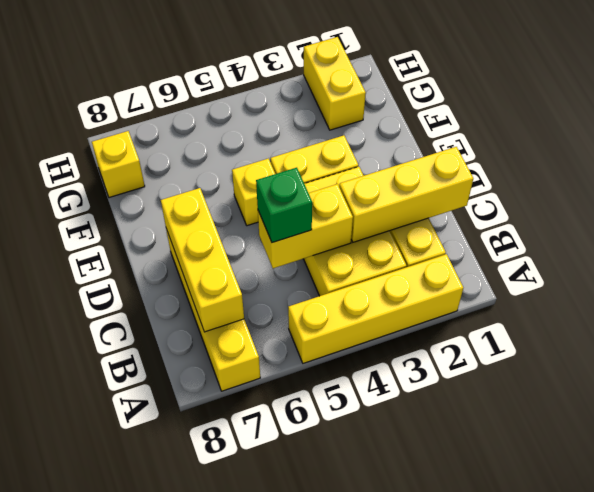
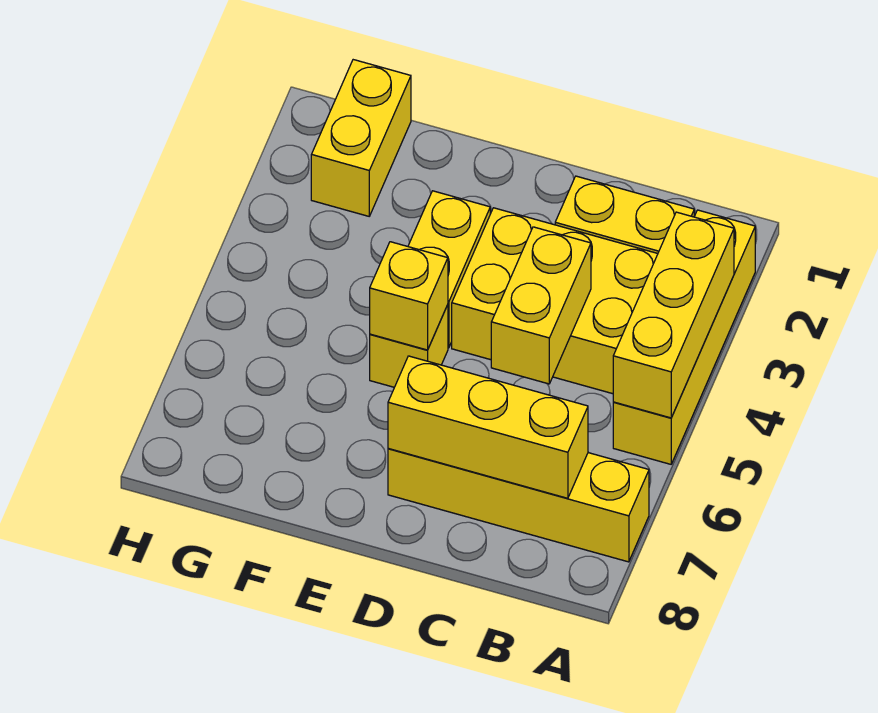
yellow brick C1:C3 level 2 -> yellow brick A3:A5 level 2
green brick C5 level 3 -> none
yellow brick G2:H2 level 1 -> yellow brick G1:G2 level 1
yellow brick G8 level 1 -> yellow brick E5 level 2

